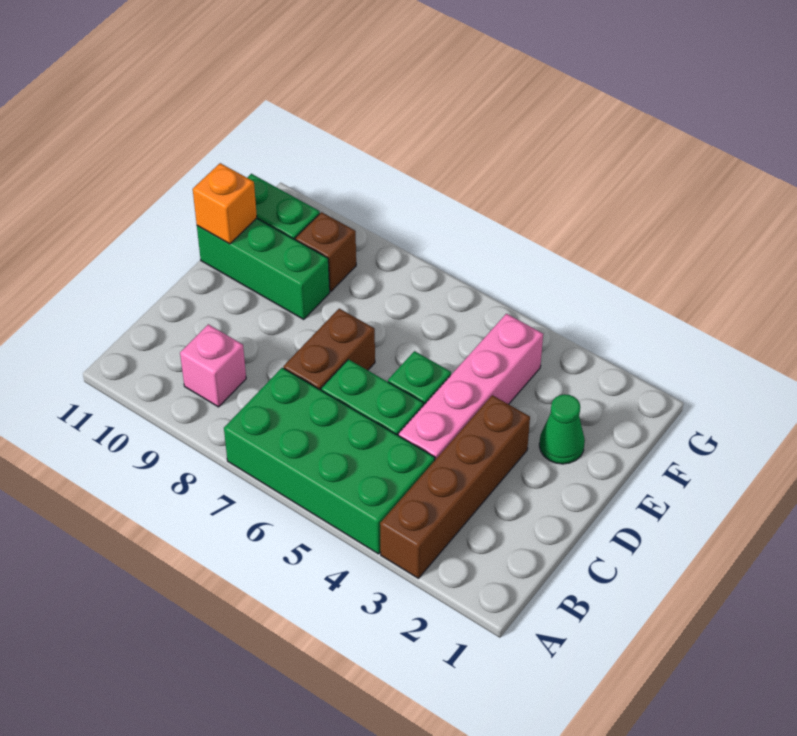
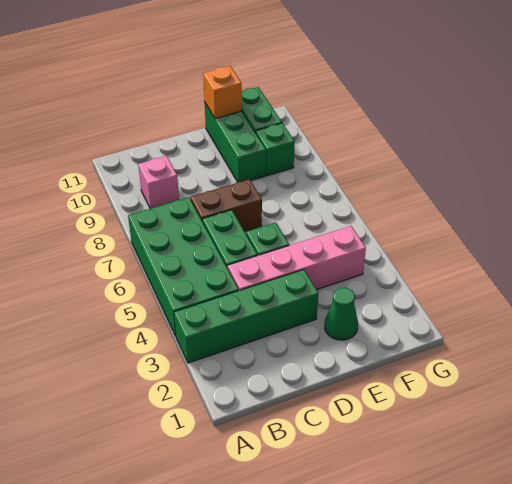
brown brick A3:D3 level 1 -> green brick A3:D3 level 1
brown brick F9 level 1 -> green brick F9 level 1

